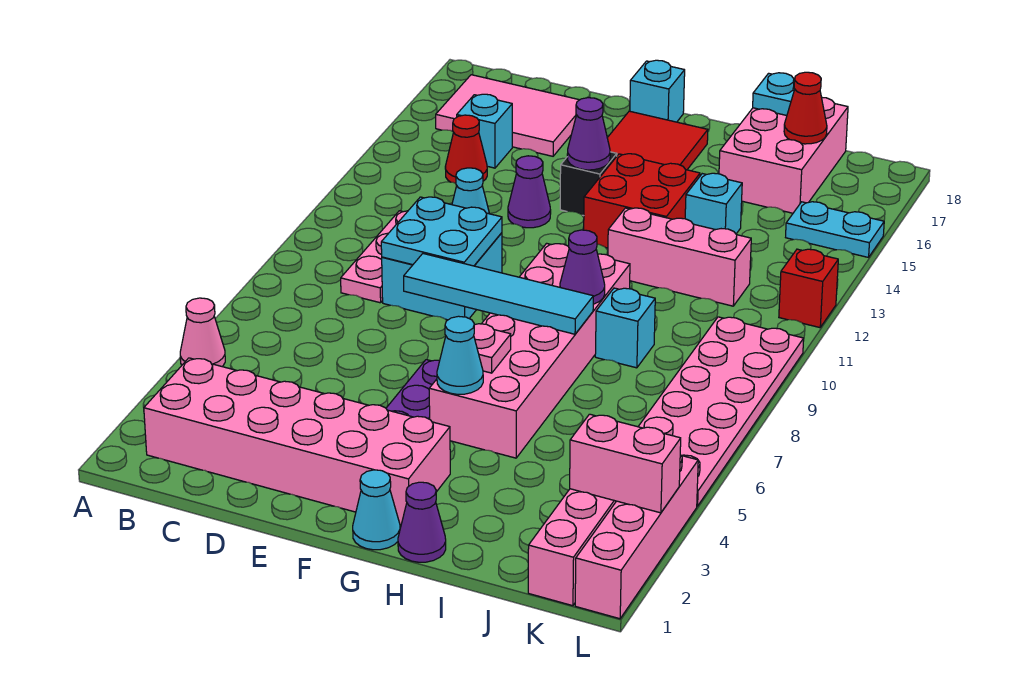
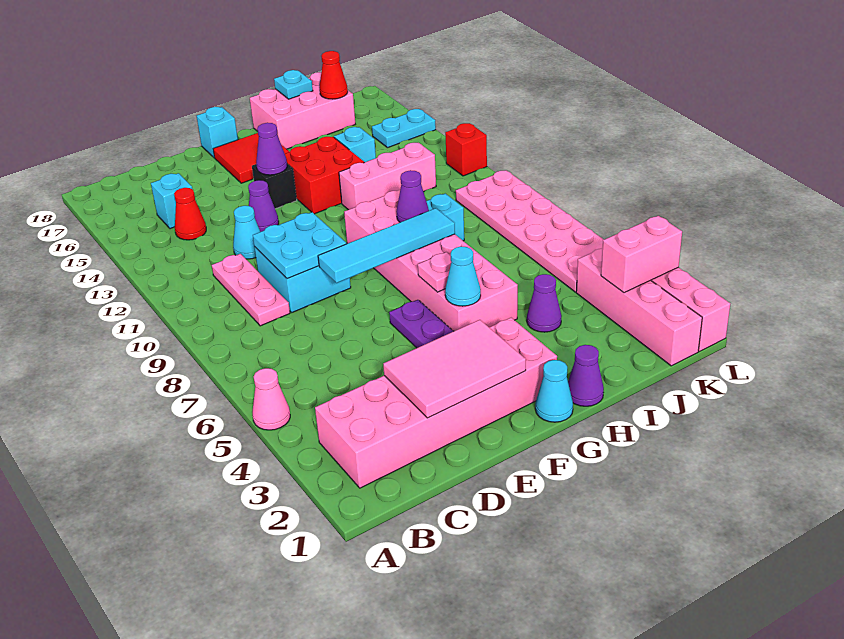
pink tile B16:D17 level 1 -> pink tile D2:F3 level 2
none -> purple cone I4 level 1
pink brick I16:J18 level 1 -> pink brick H17:J18 level 1

